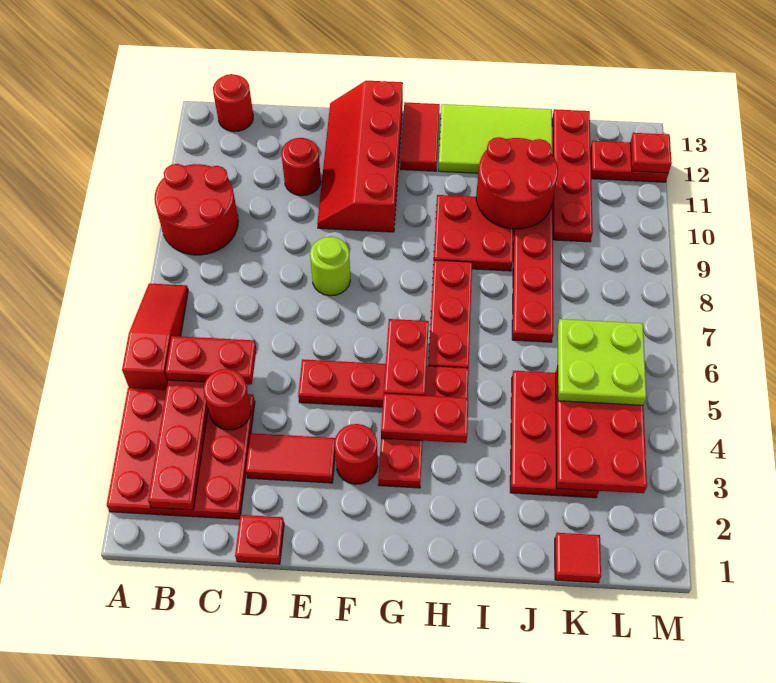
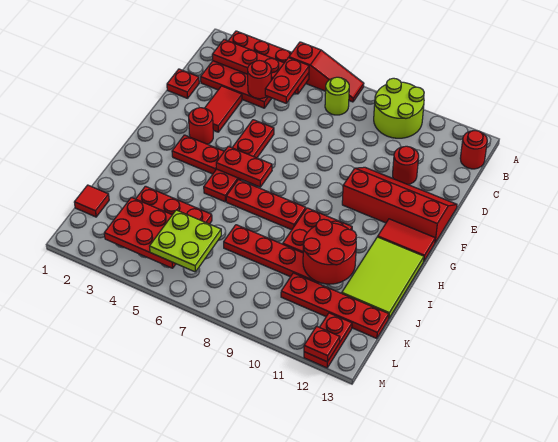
red round brick A9:B10 level 1 -> lime round brick A9:B10 level 1
lime round brick E8 level 1 -> lime round brick B7 level 1
red plate G4:H4 level 2 -> none

